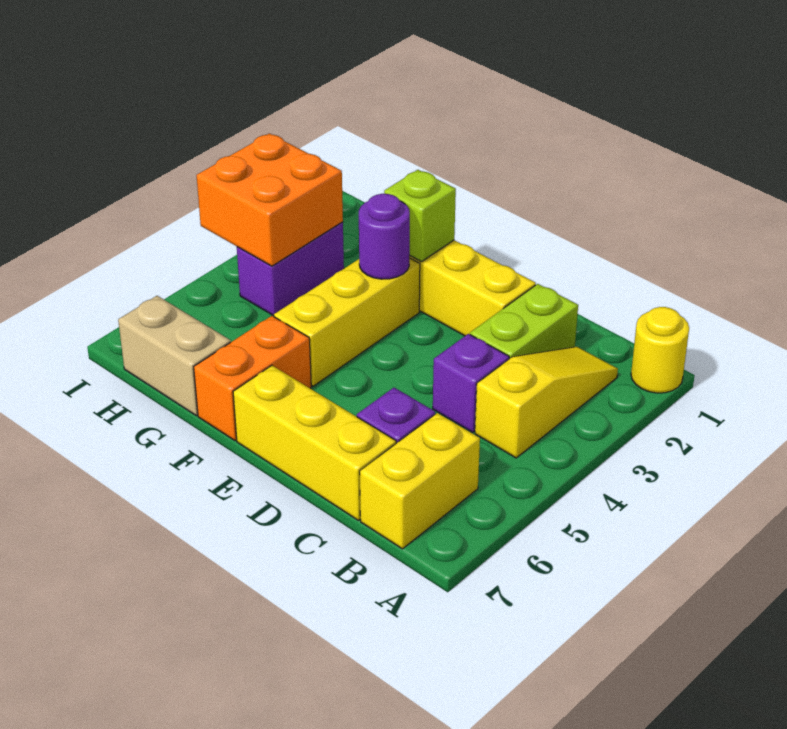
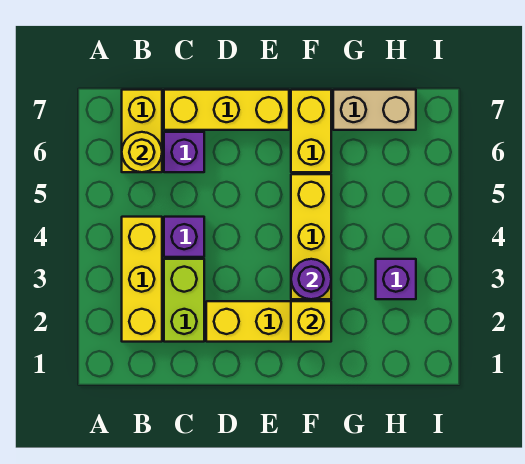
yellow round brick A1 level 1 -> yellow round brick B6 level 2
yellow slope B2:B4 level 1 top 4 -> yellow brick B2:B4 level 1
lime brick F2 level 2 -> yellow brick F2 level 2
orange brick F6:F7 level 1 -> yellow brick F6:F7 level 1
purple brick H3:H4 level 1 -> purple brick H3 level 1
orange brick H3:I4 level 2 -> none

